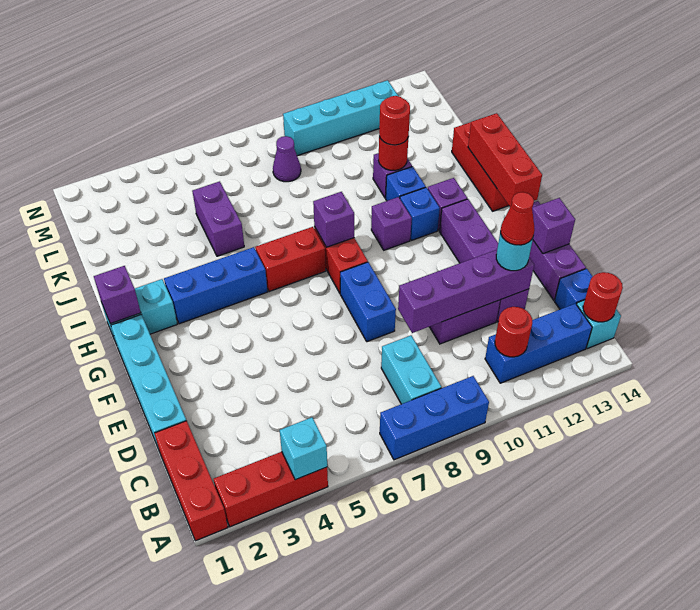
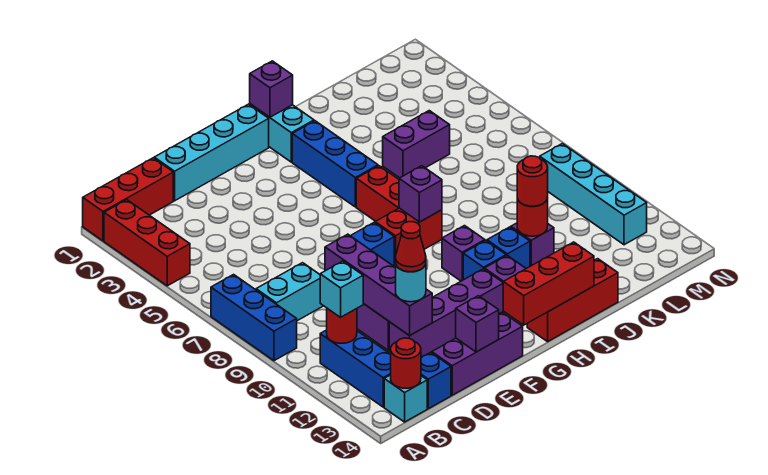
cyan brick A4 level 2 -> cyan brick B11 level 3
purple cone L8 level 1 -> none

